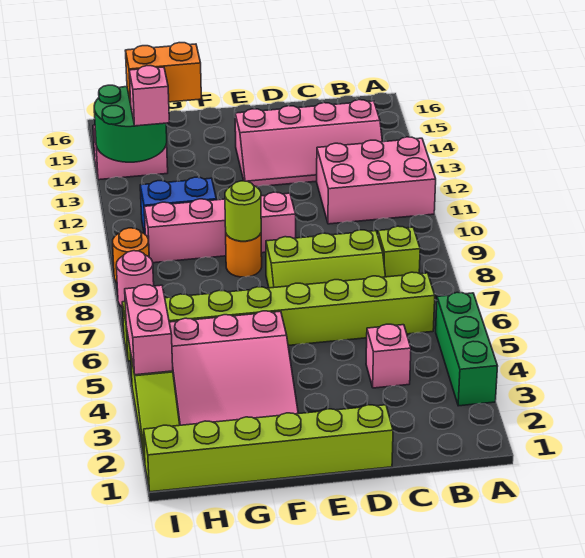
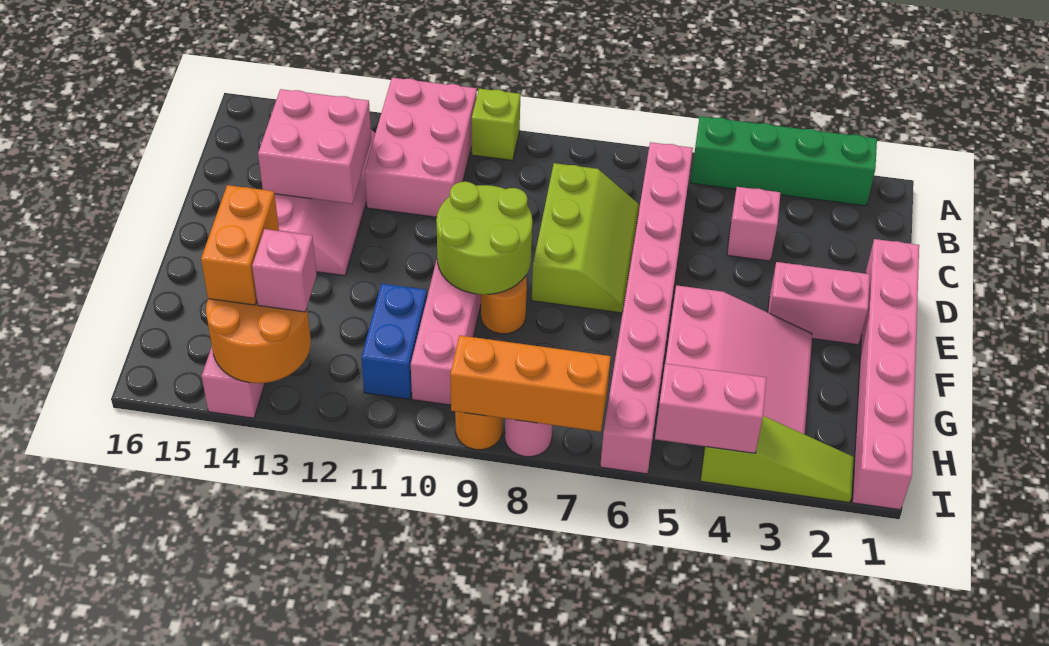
green brick A3:A5 level 1 -> green brick A2:A5 level 1
lime brick B6:I6 level 1 -> pink brick B6:I6 level 1
lime brick B8 level 1 -> lime brick A10 level 1
none -> pink brick C13:D14 level 2
lime brick D1:I1 level 1 -> pink brick D1:I1 level 1
none -> pink brick E2:E3 level 1
lime round brick F9 level 2 -> lime round brick E9:F10 level 2
green round brick H13:I14 level 2 -> orange round brick H13:I14 level 2
none -> orange brick I7:I9 level 2

